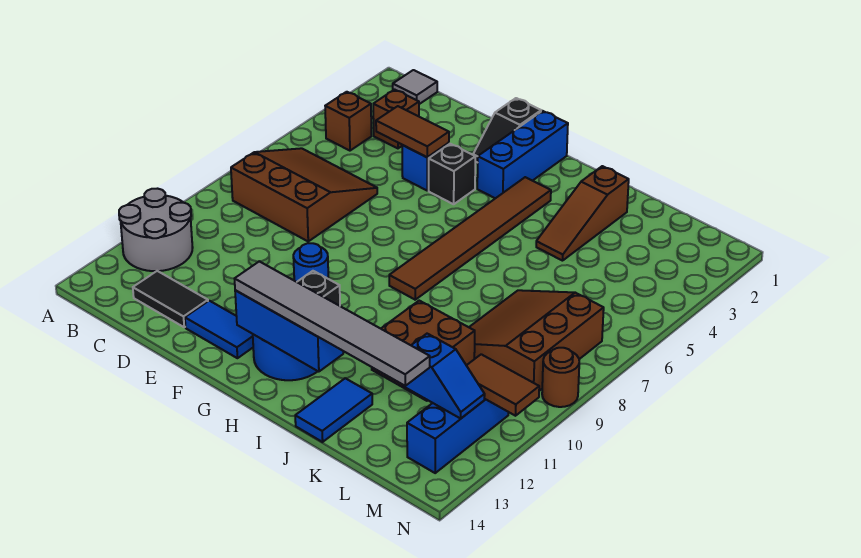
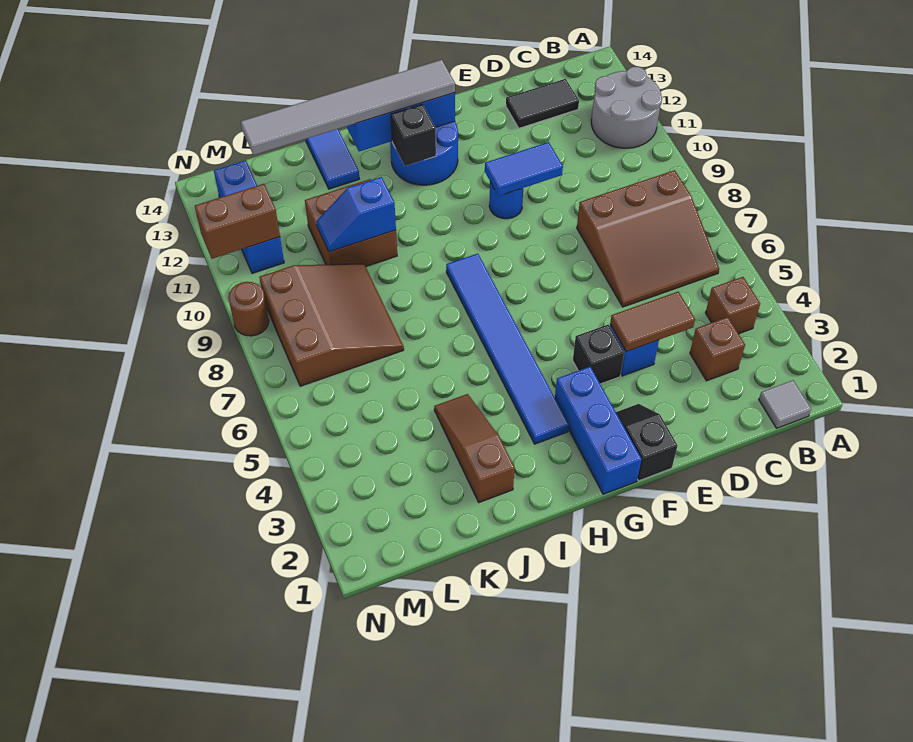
blue tile E13:F13 level 1 -> blue tile E10:F10 level 2
brown tile H3:H8 level 1 -> blue tile H3:H8 level 1
blue slope L12:M12 level 2 top L -> blue slope J10:K10 level 2 top J
brown tile M11:N11 level 2 -> brown brick M11:N11 level 2

